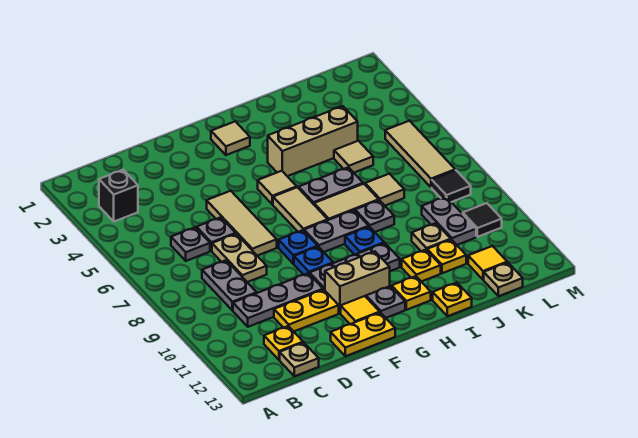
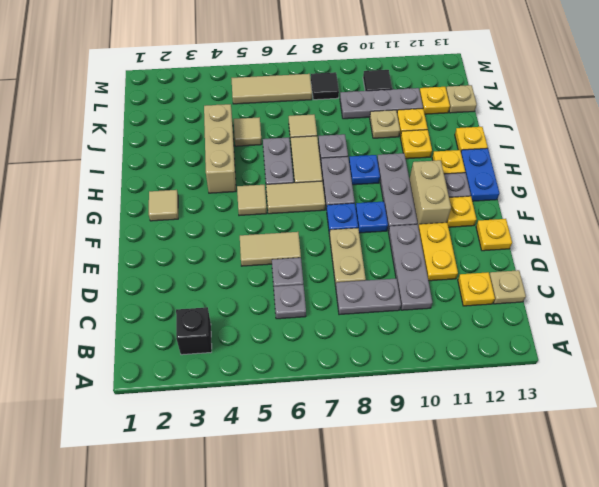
tan plate D7:D8 level 1 -> tan plate D8:E8 level 1
tan tile E5:E7 level 1 -> tan tile E5:E6 level 1
yellow plate E13:F13 level 1 -> yellow plate E13 level 1
yellow tile F12 level 1 -> yellow plate F12 level 1
none -> blue plate G13:H13 level 1
grey plate K9:K10 level 1 -> grey plate K9:K11 level 1
yellow tile K12 level 1 -> yellow plate K12 level 1

